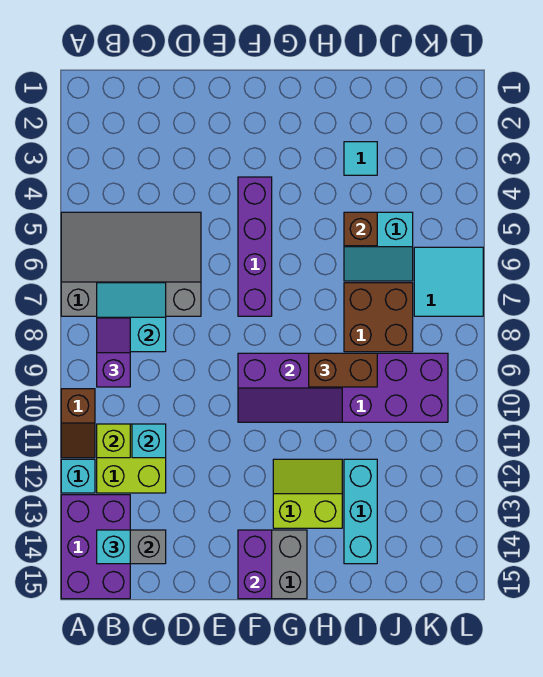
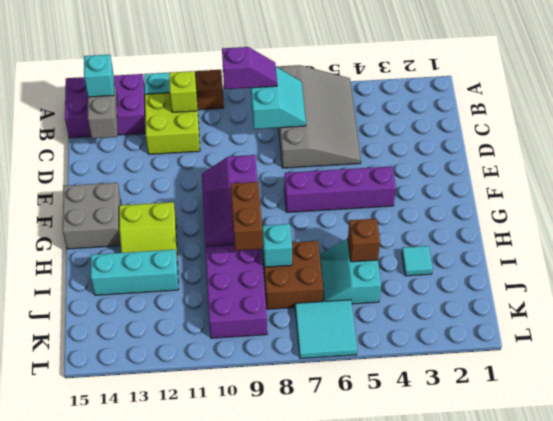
cyan brick C11 level 2 -> cyan brick I8 level 2
purple brick F14:F15 level 2 -> none
lime slope G12:H13 level 1 top 13 -> lime slope G12:H13 level 1 top G

